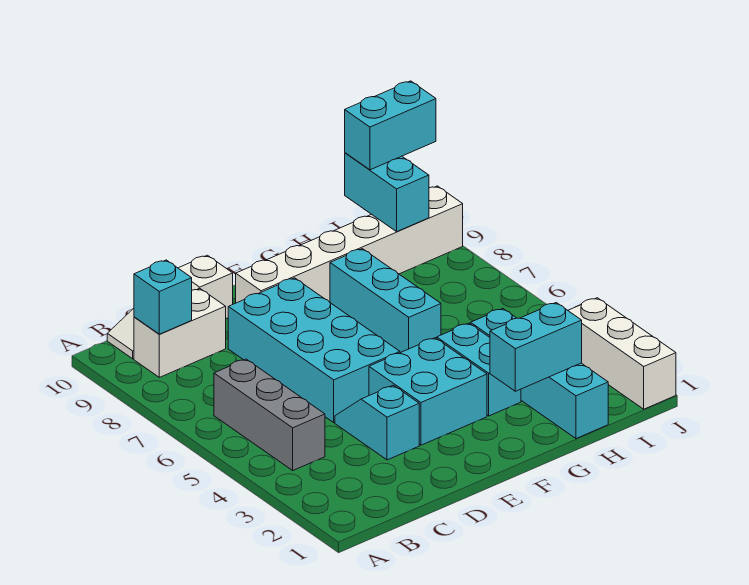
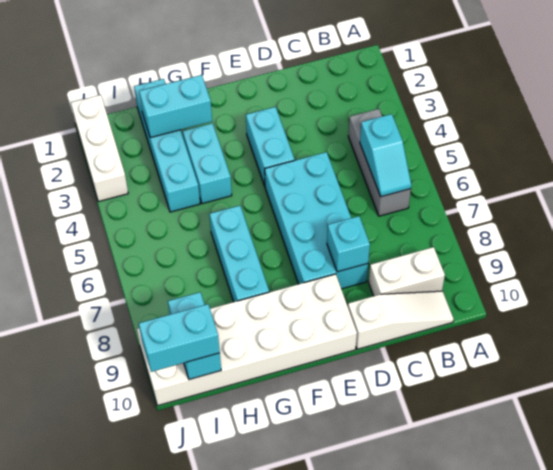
cyan brick B9 level 2 -> cyan brick D8 level 2
cyan slope D3:D4 level 1 top 3 -> cyan slope B5:B6 level 2 top 5
cyan brick E3:F4 level 1 -> cyan brick E3:E4 level 1
white brick E9:J9 level 1 -> white brick E9:J10 level 1

